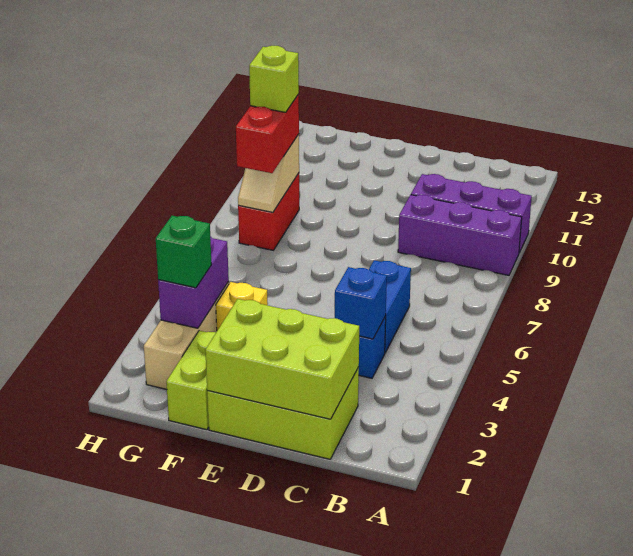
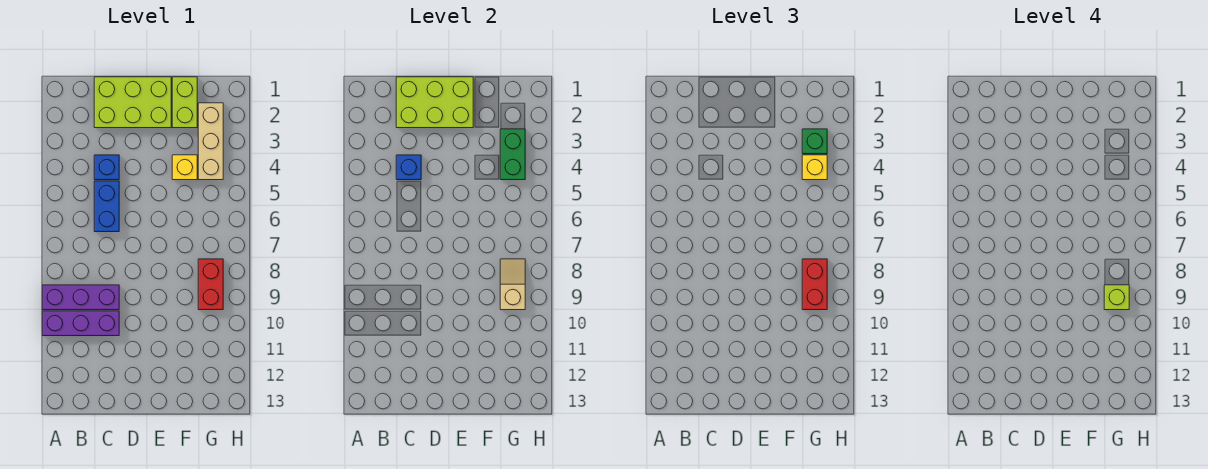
purple brick G3:G4 level 2 -> green brick G3:G4 level 2
none -> yellow brick G4 level 3

